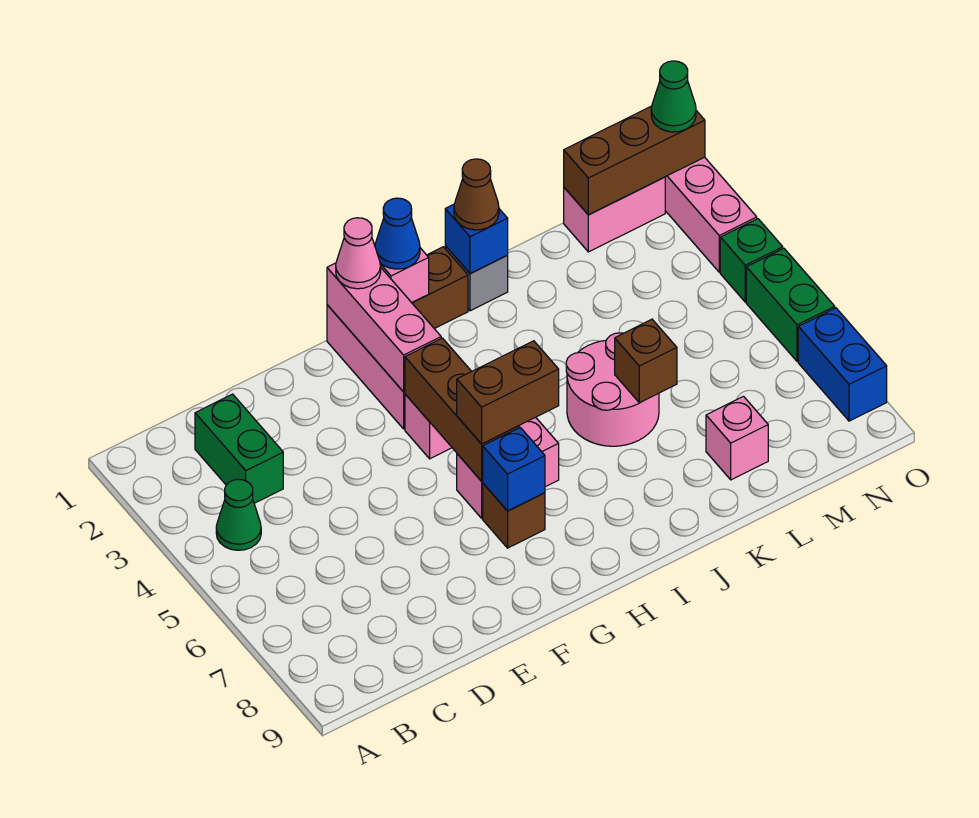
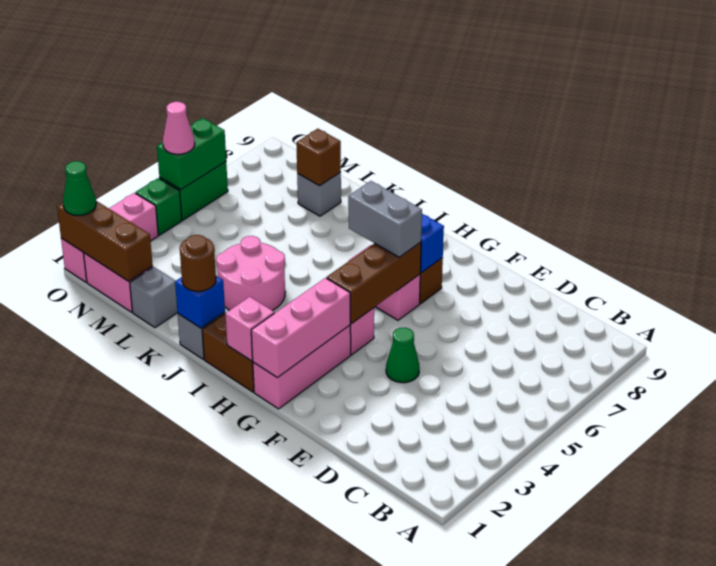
green cone B4 level 1 -> green cone E4 level 1
green brick C2:C3 level 1 -> green brick O5:O6 level 2
pink cone G1 level 3 -> pink cone O5 level 3
brown brick G6:H6 level 3 -> grey brick G6:H6 level 3
blue cone H1 level 3 -> none
brown cone J1 level 3 -> brown round brick J1 level 3
pink round brick J5:K6 level 1 -> pink round brick J3:K4 level 1
brown brick K6 level 2 -> brown brick L8 level 2
none -> grey brick L1 level 1
pink brick L8 level 1 -> grey brick L8 level 1
blue brick O7:O8 level 1 -> none

